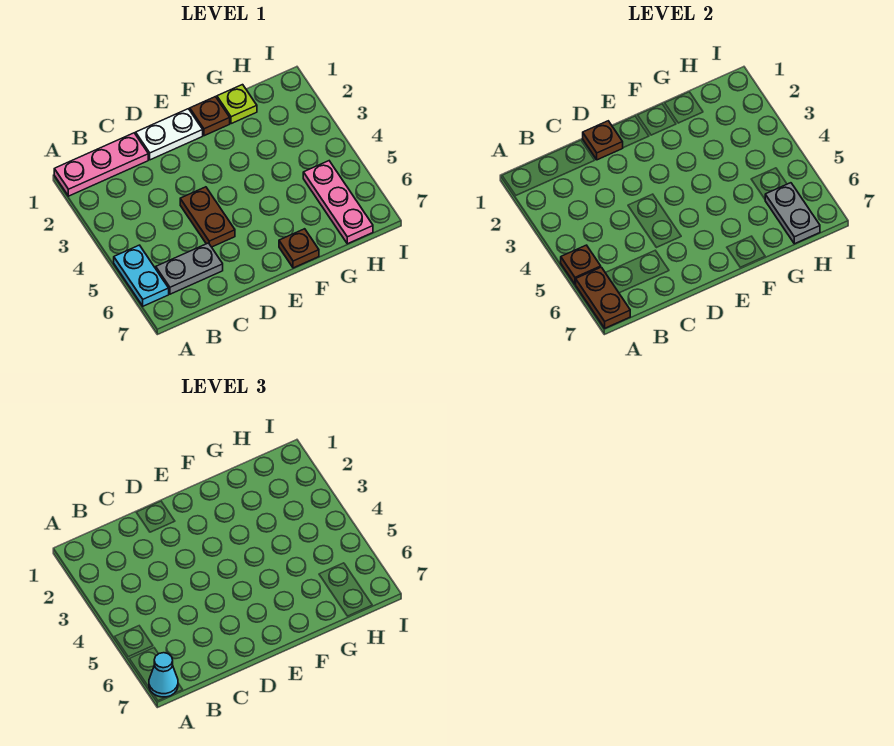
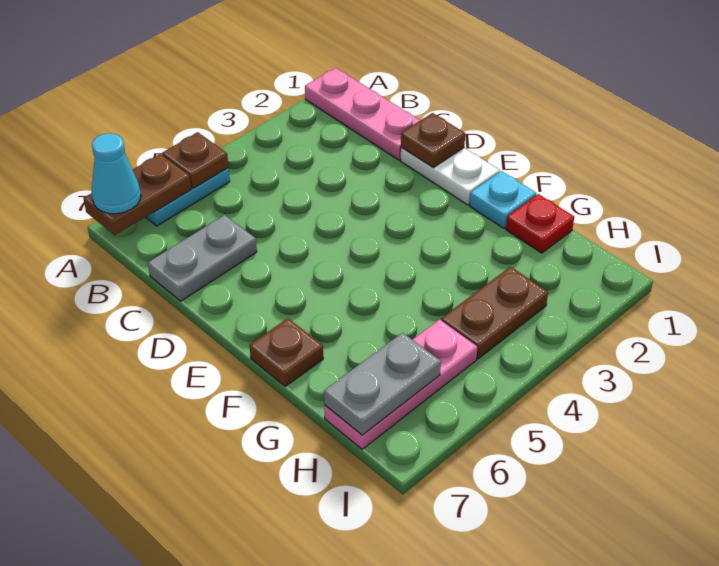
grey plate B6:C6 level 1 -> grey plate C6:C7 level 1
brown plate D4:D5 level 1 -> brown plate H3:H4 level 1
brown plate F1 level 1 -> cyan plate F1 level 1
lime plate G1 level 1 -> red plate G1 level 1

